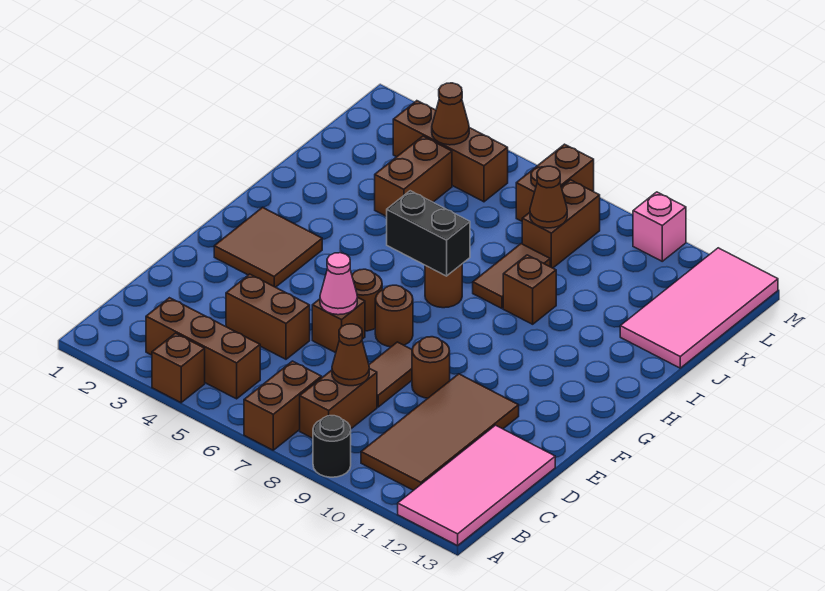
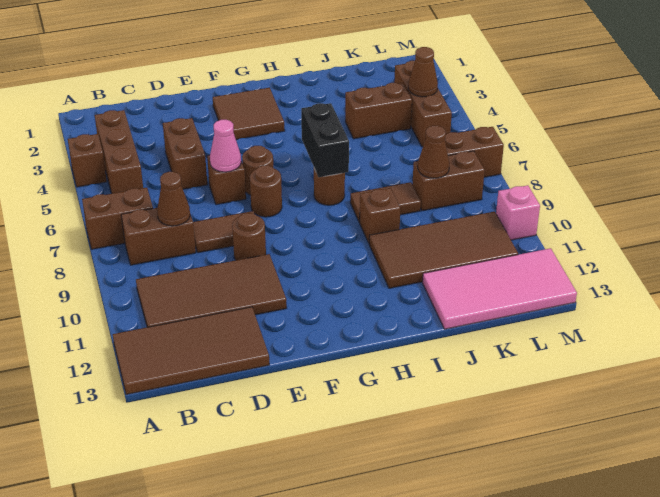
black round brick A9 level 1 -> none
pink tile A12:D13 level 1 -> brown tile A12:D13 level 1
none -> brown tile I10:L11 level 1

